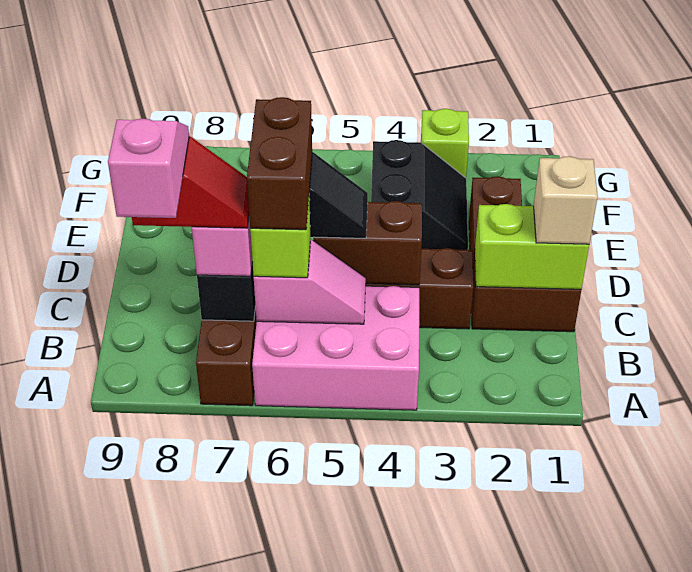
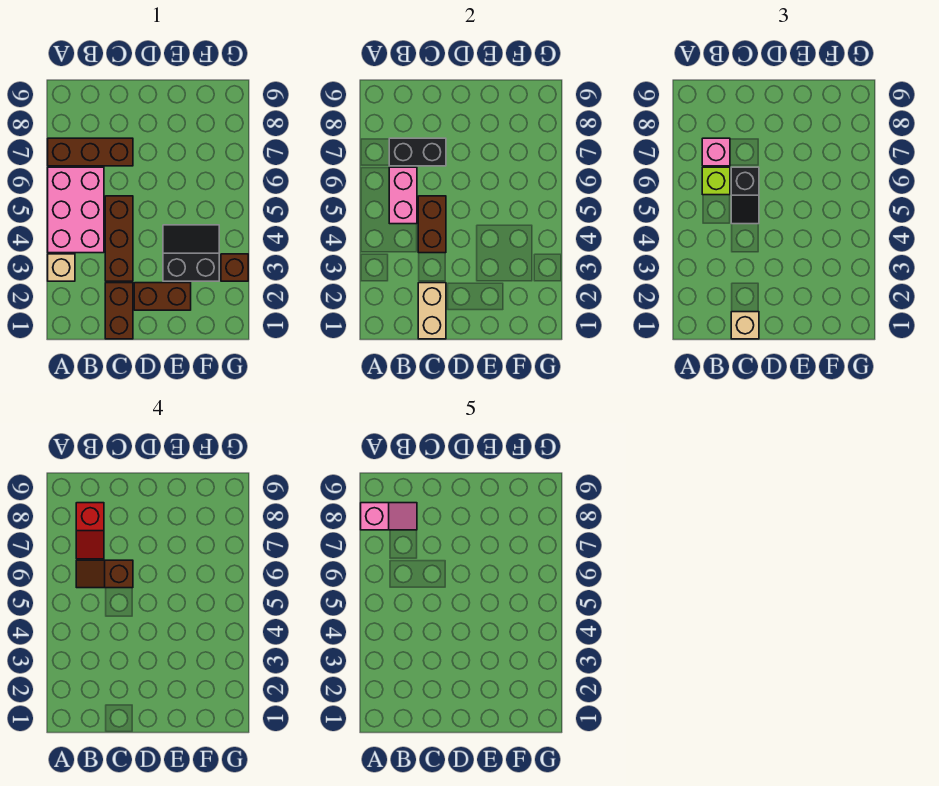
none -> tan brick A3 level 1
pink slope B5:B6 level 2 top 6 -> pink brick B5:B6 level 2
brown brick B6:C6 level 4 -> brown slope B6:C6 level 4 top C
lime brick C1:C2 level 2 -> tan brick C1:C2 level 2
black slope E3:F4 level 1 top 4 -> black slope E3:F4 level 1 top 3
lime brick G3 level 1 -> brown brick G3 level 1

